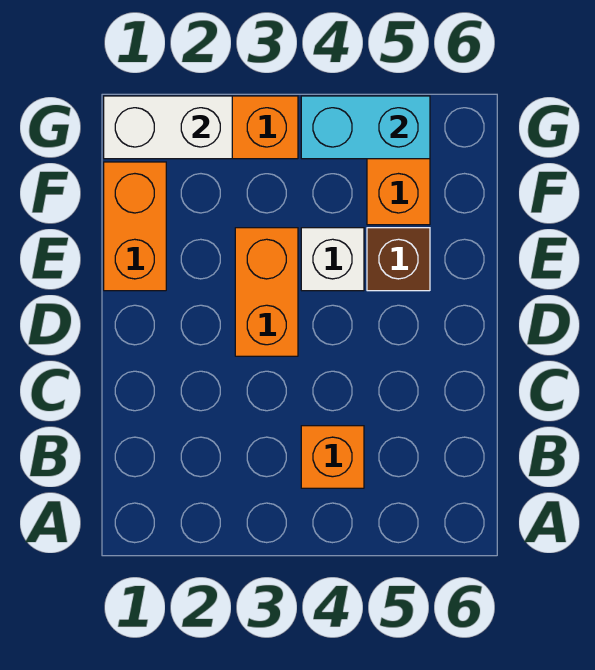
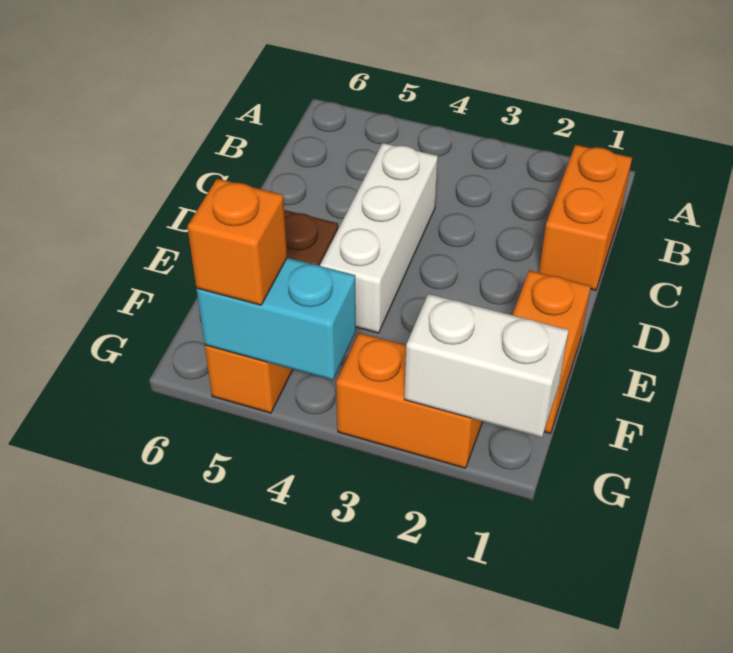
orange brick B4 level 1 -> orange brick G5 level 3
orange brick D3:E3 level 1 -> orange brick B1:C1 level 1
white brick E4 level 1 -> white brick C4:E4 level 1

